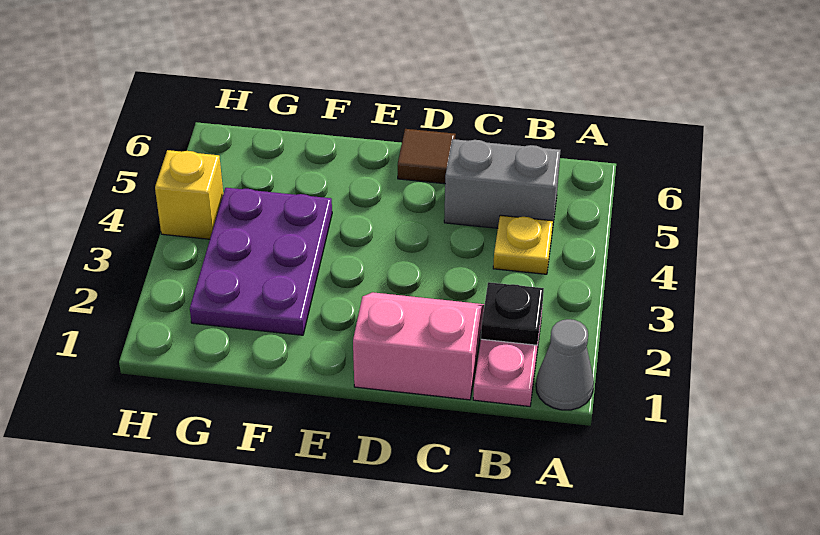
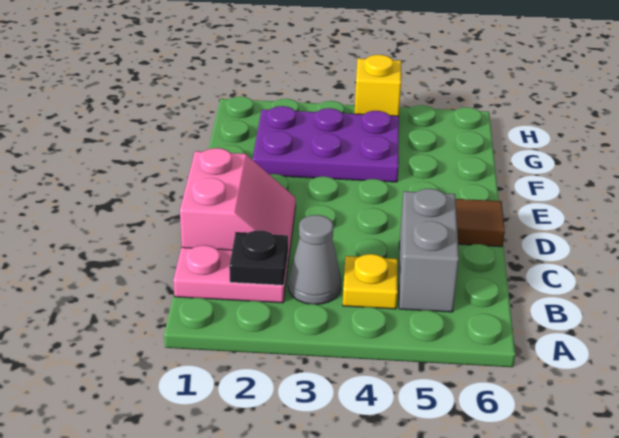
grey cone A1 level 1 -> grey cone B3 level 1

